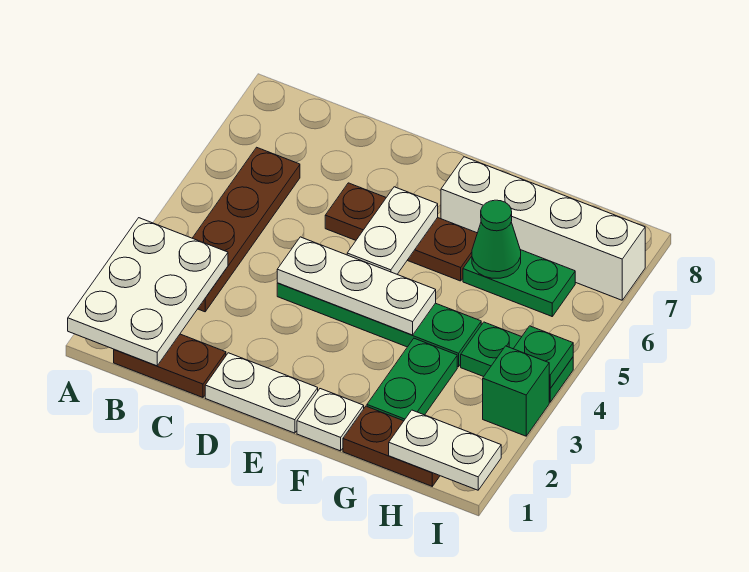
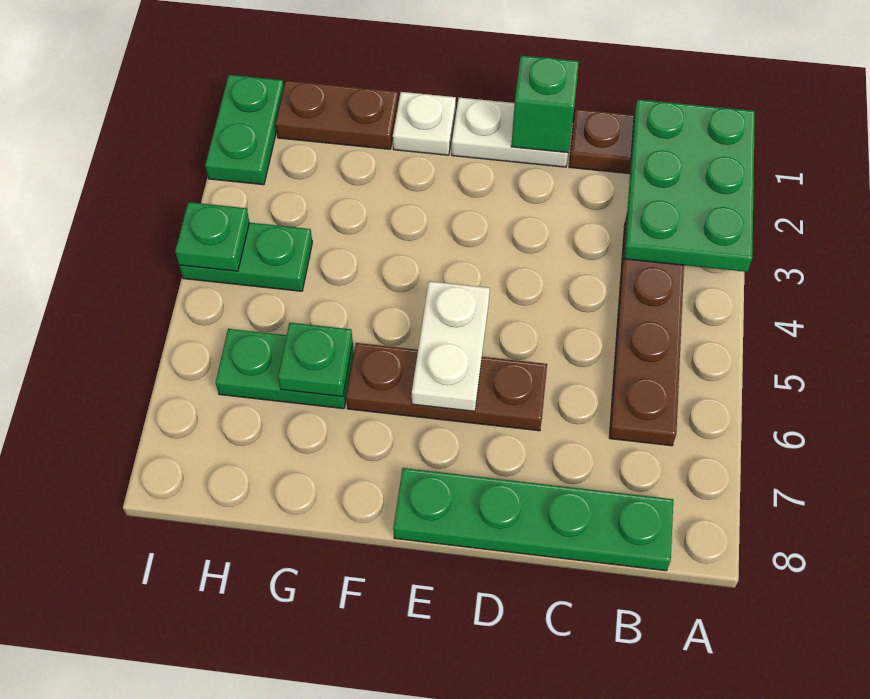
white plate A1:B3 level 2 -> green plate A1:B3 level 2
green plate D4:G4 level 1 -> green plate B8:E8 level 1
white plate D4:F4 level 2 -> none
white brick F7:I7 level 1 -> none
green plate G2:G3 level 1 -> green plate I1:I2 level 1
green cone G6 level 2 -> green plate G6 level 2
white plate H1:I1 level 2 -> none
green brick I3 level 1 -> green brick D1 level 2

